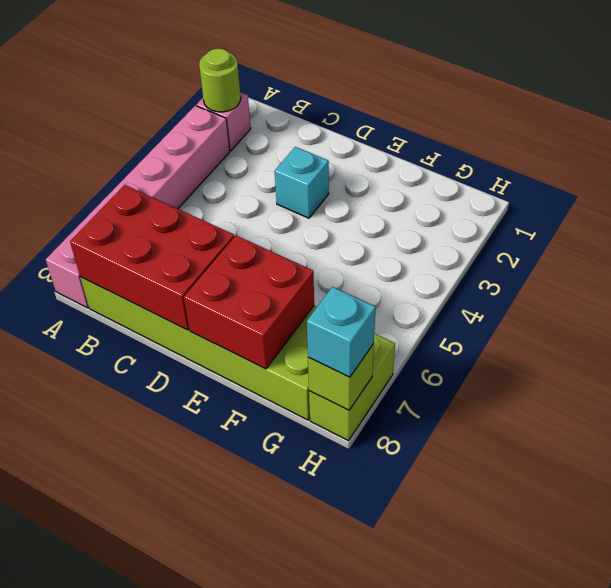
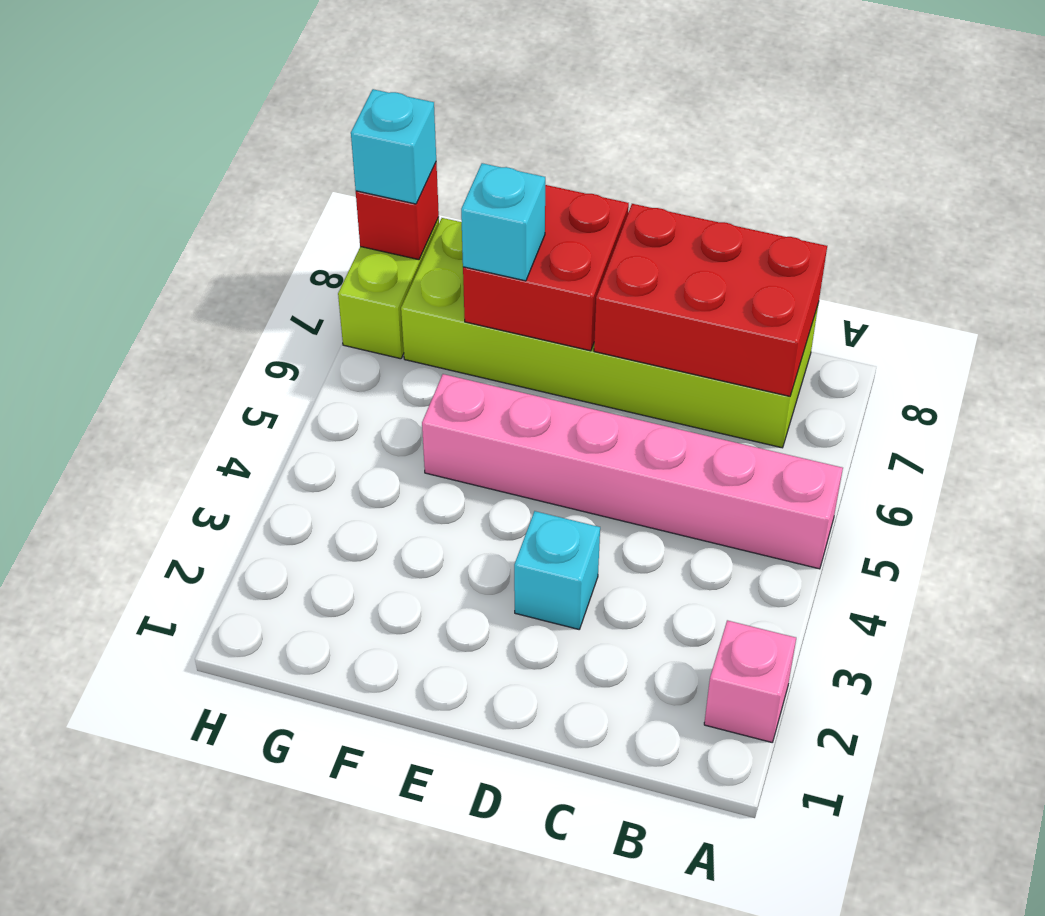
lime round brick A2 level 2 -> none
pink brick A3:A8 level 1 -> pink brick A5:F5 level 1
none -> cyan brick F7 level 3
lime brick H8 level 2 -> red brick H8 level 2

